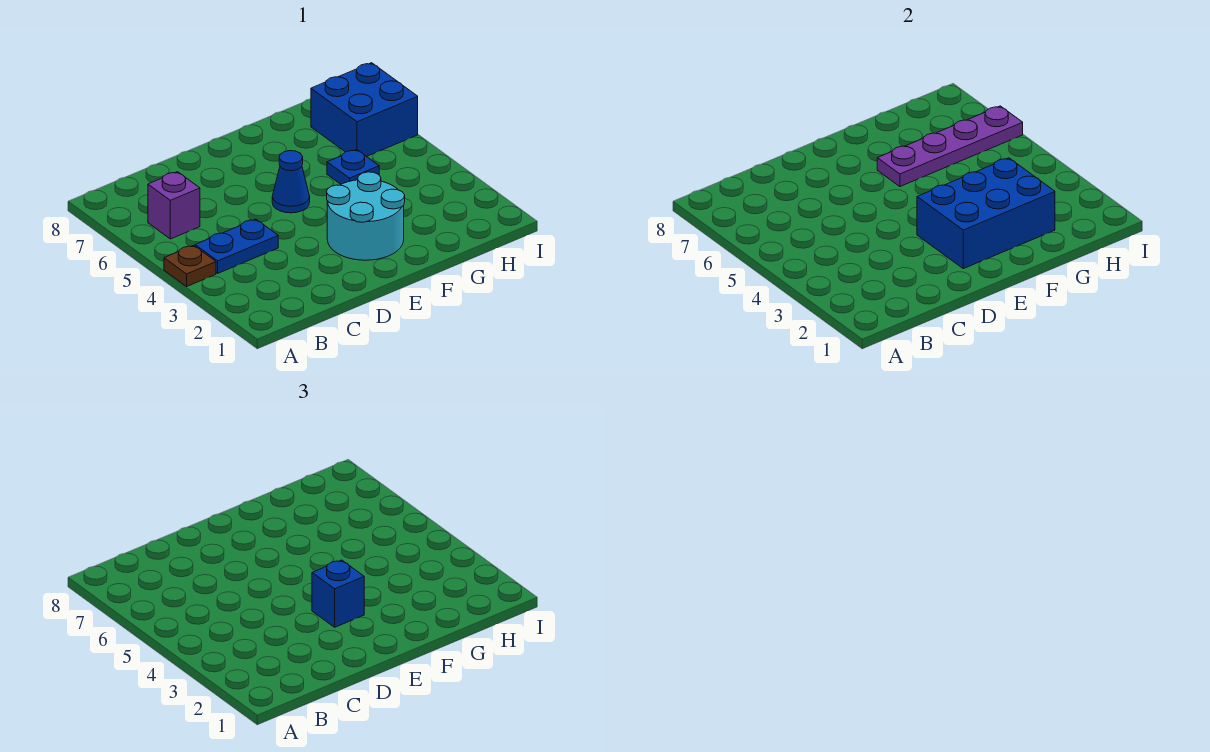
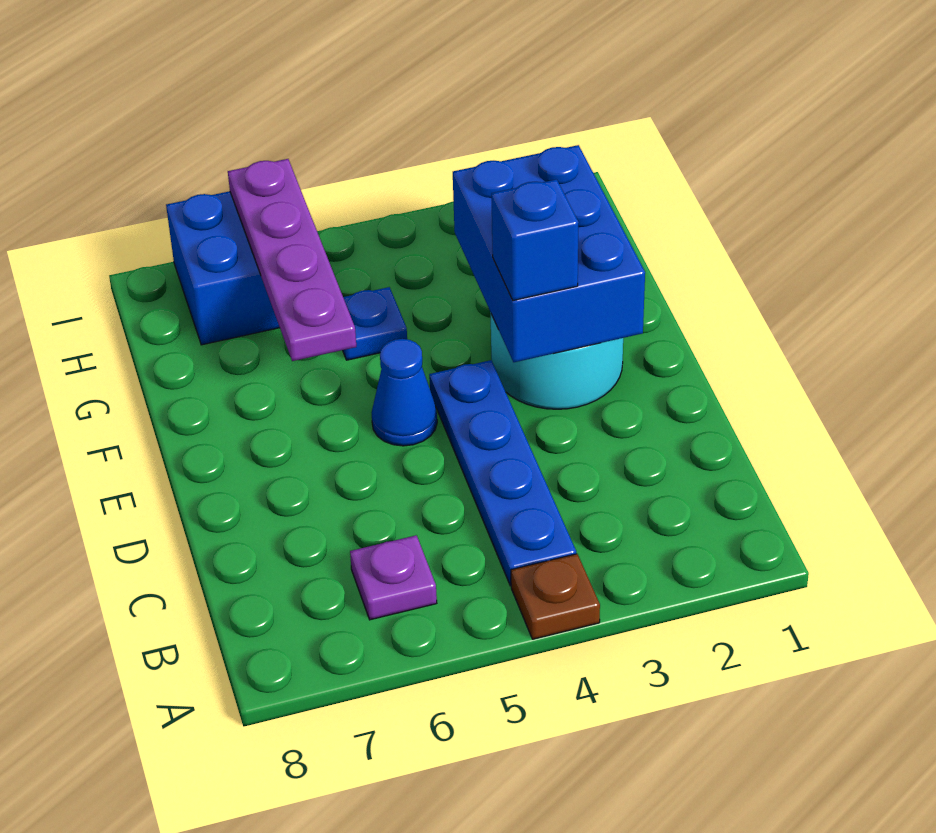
blue plate B4:C4 level 1 -> blue plate B4:E4 level 1
purple brick B6 level 1 -> purple plate B6 level 1

